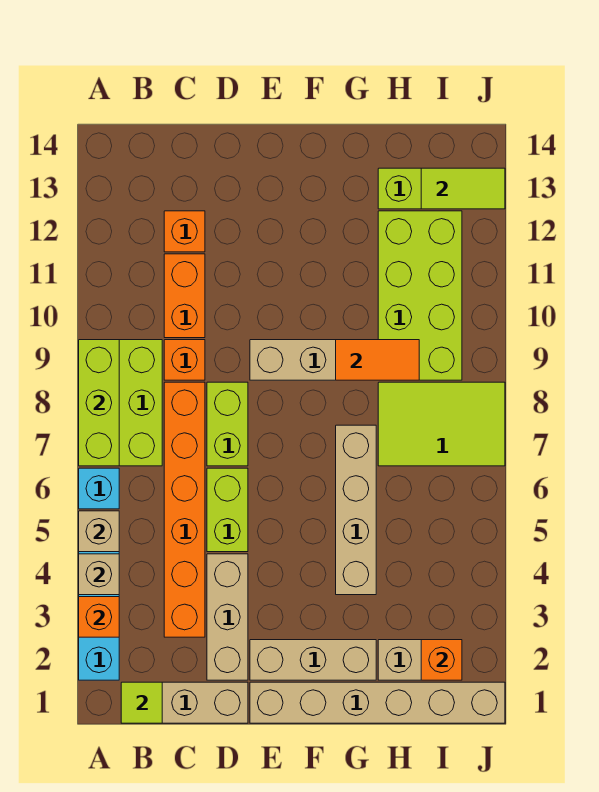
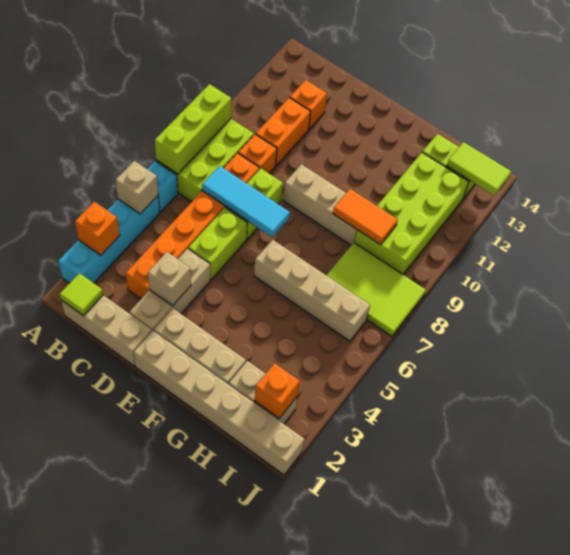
tan brick A4 level 2 -> tan brick D3 level 2
none -> cyan tile C7:E7 level 2
tan brick G4:G7 level 1 -> tan brick F6:I6 level 1

